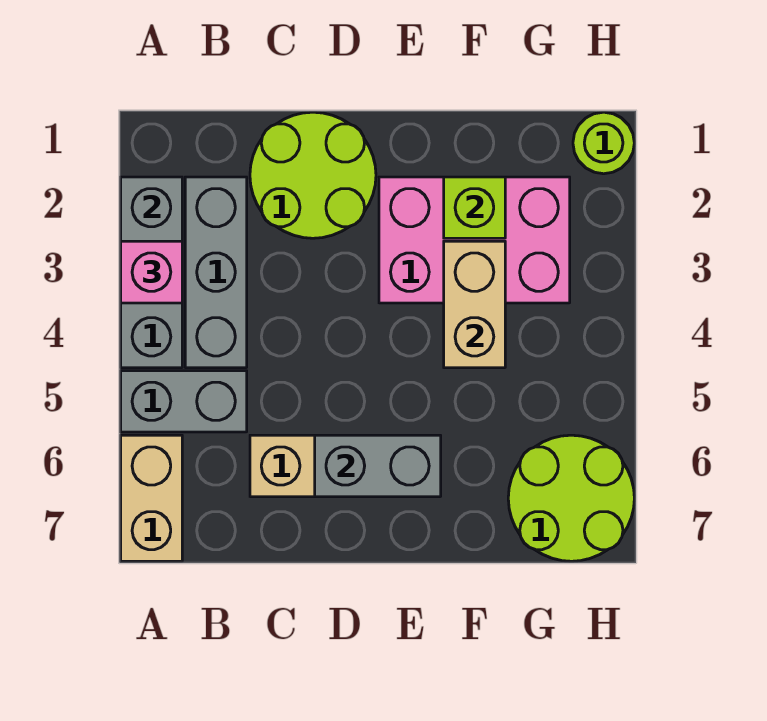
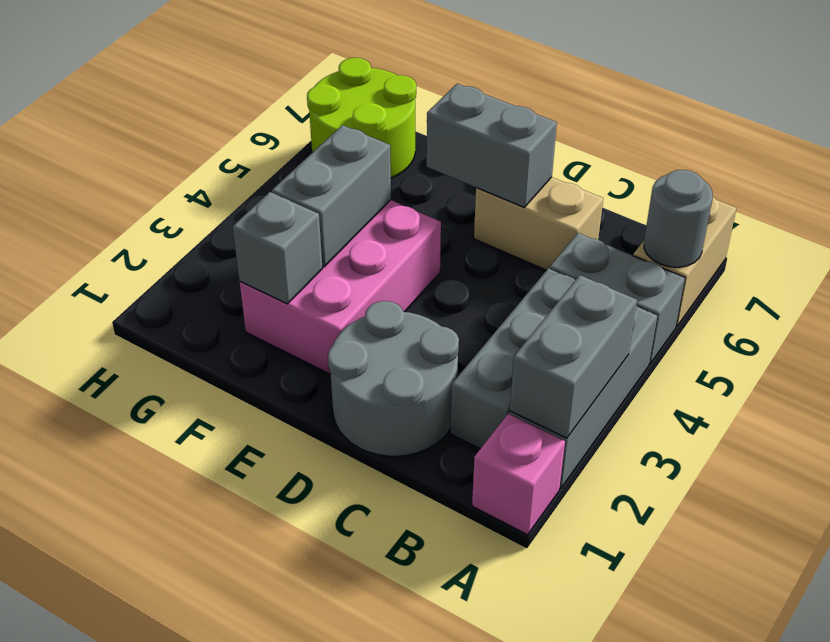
pink brick A3 level 3 -> pink brick A1 level 1
none -> grey round brick A6 level 2
lime round brick C1:D2 level 1 -> grey round brick C1:D2 level 1
pink brick E2:G3 level 1 -> pink brick E2:F4 level 1
lime brick F2 level 2 -> grey brick F2 level 2
tan brick F3:F4 level 2 -> grey brick F3:F4 level 2
lime round brick H1 level 1 -> none

